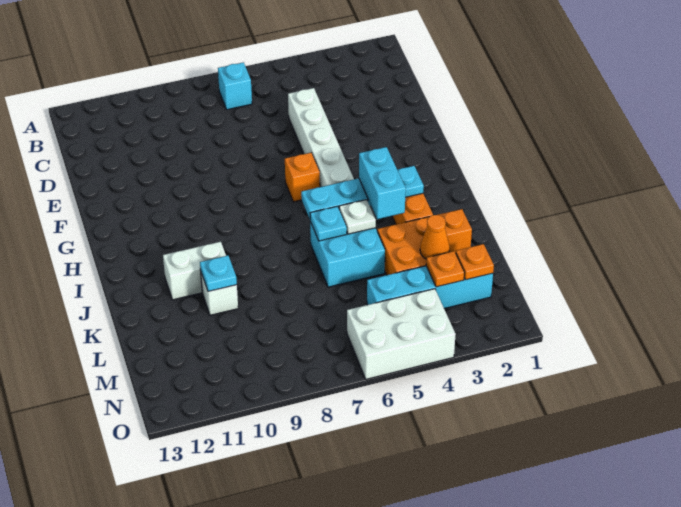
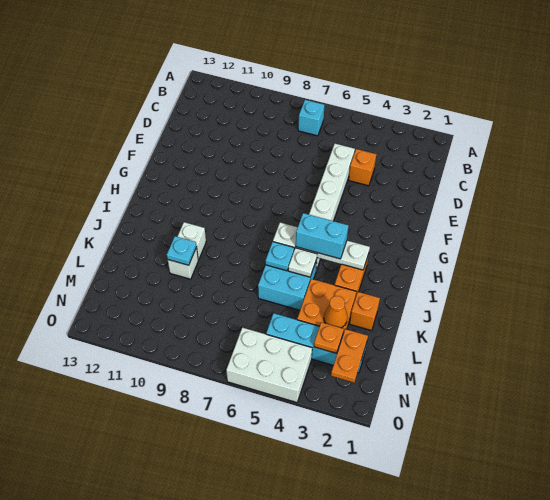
orange brick G6 level 1 -> orange brick D4 level 1
cyan plate I3:I6 level 2 -> white plate I3:I6 level 2
cyan brick I4:J4 level 3 -> cyan brick I4:I5 level 3
white brick J10:J11 level 1 -> white brick J10 level 1
orange plate M2 level 2 -> orange plate M2:N2 level 2

